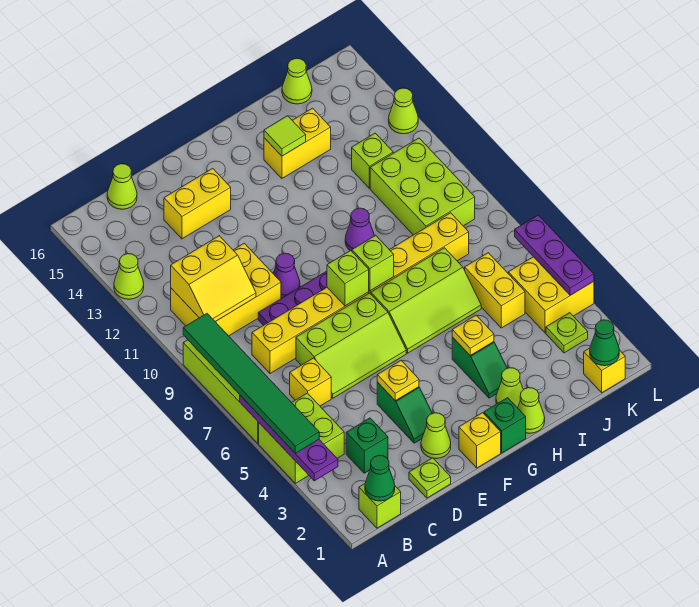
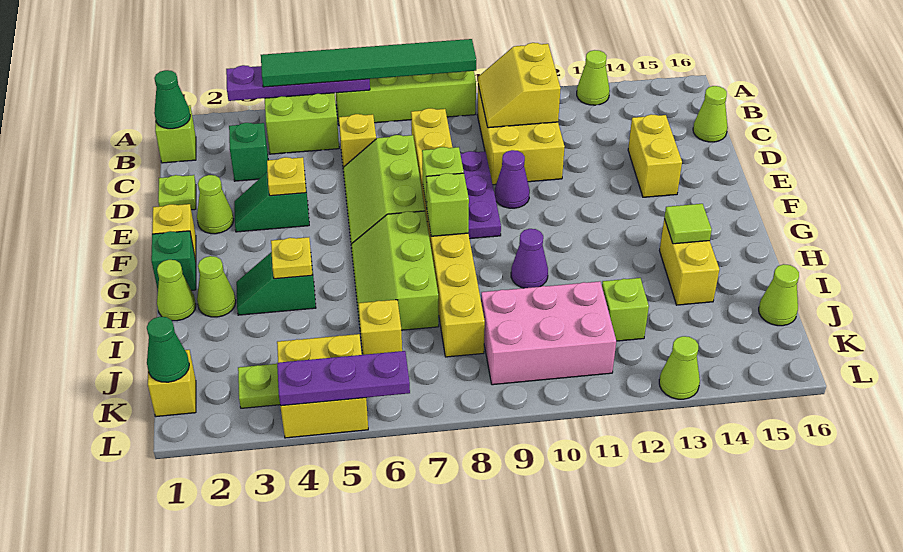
yellow brick J5:J6 level 1 -> yellow brick J6 level 1
lime brick J9:K11 level 1 -> pink brick J9:K11 level 1

